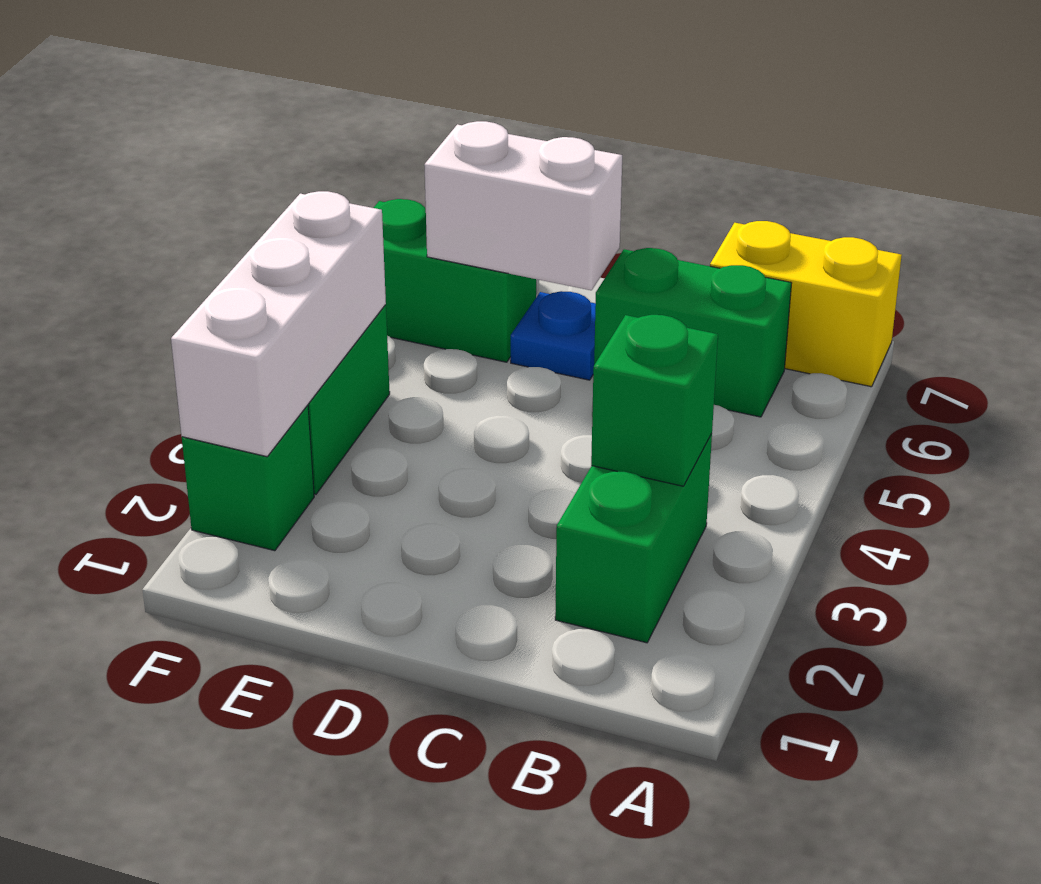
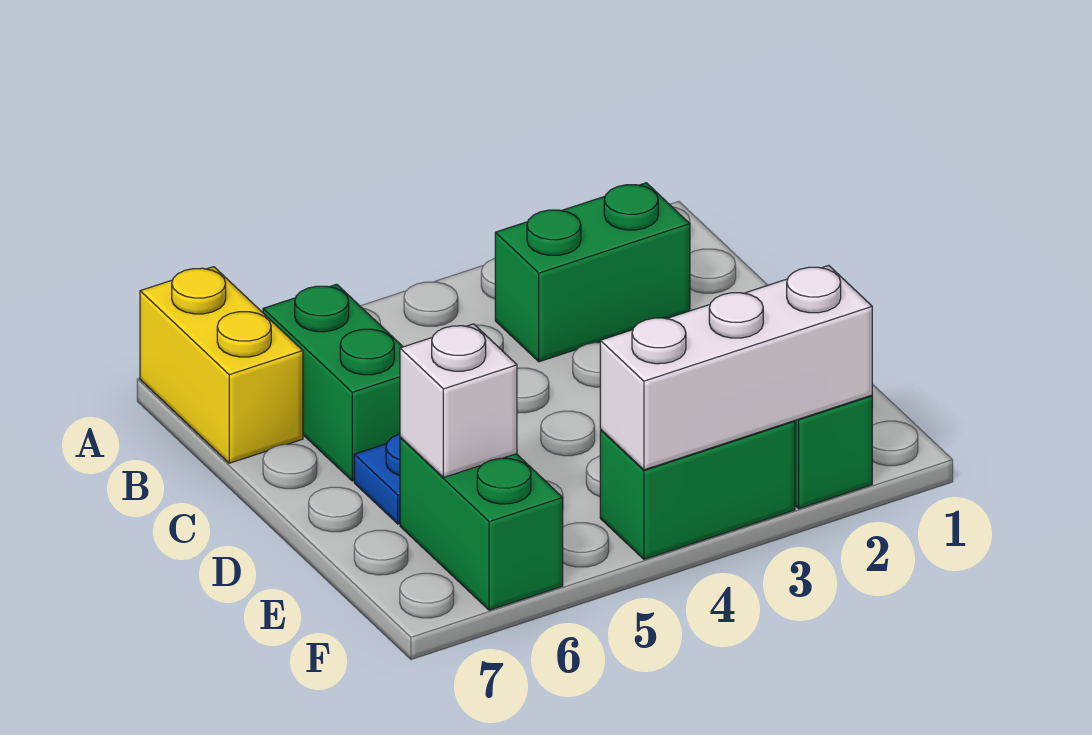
green brick B3 level 2 -> none
white brick D6:E6 level 2 -> white brick E6 level 2

